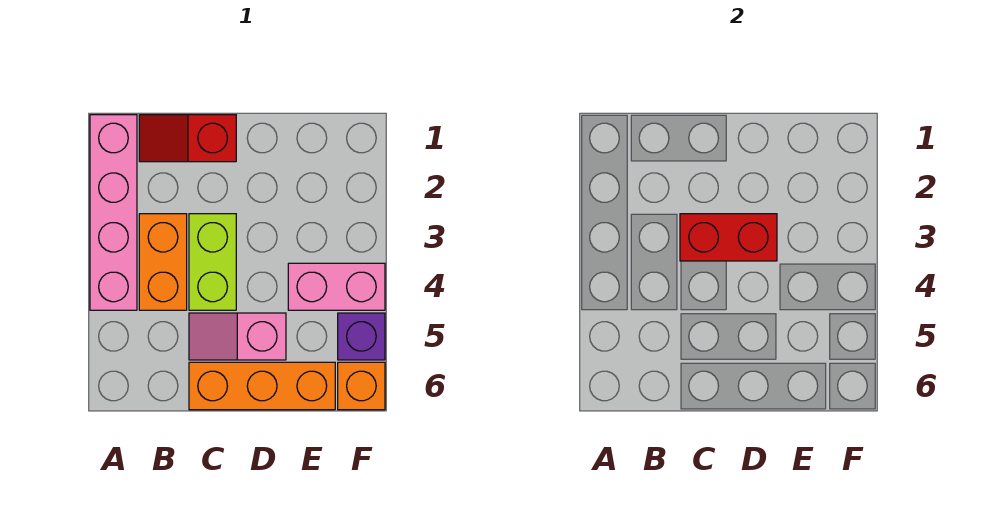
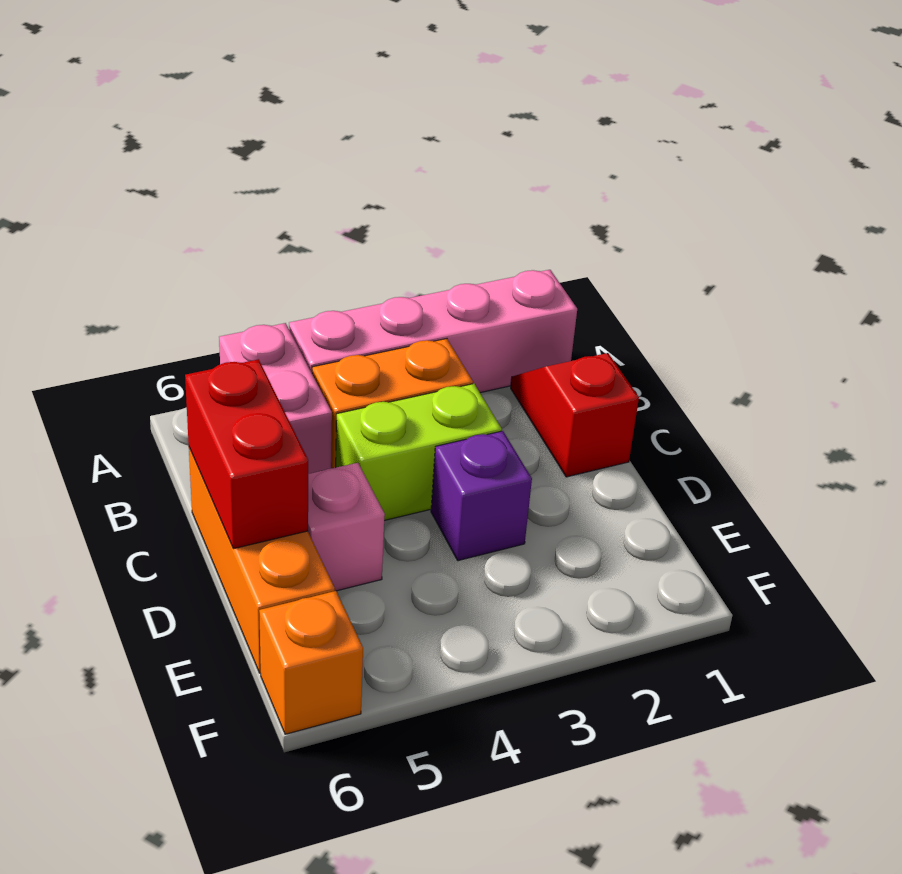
red brick C3:D3 level 2 -> red brick C6:D6 level 2
pink brick E4:F4 level 1 -> pink brick A5:B5 level 1
purple brick F5 level 1 -> purple brick D3 level 1

